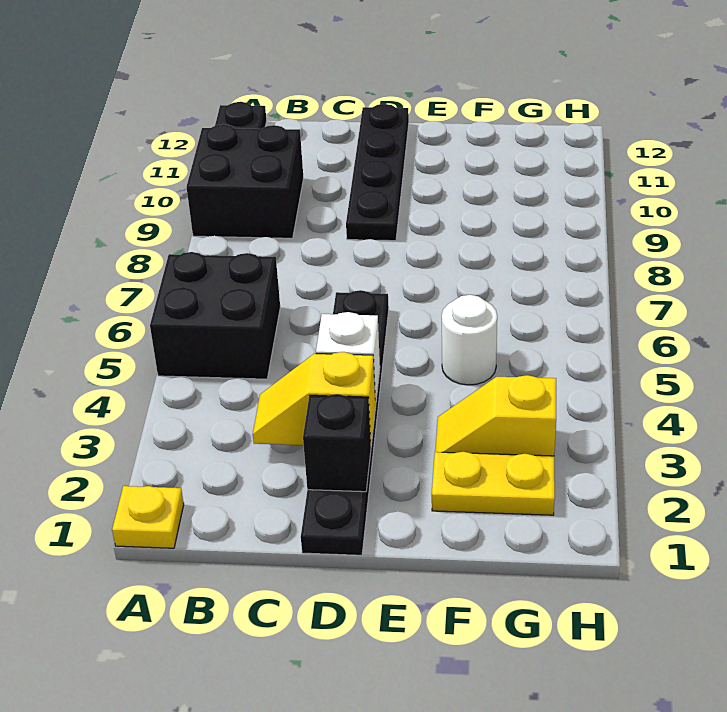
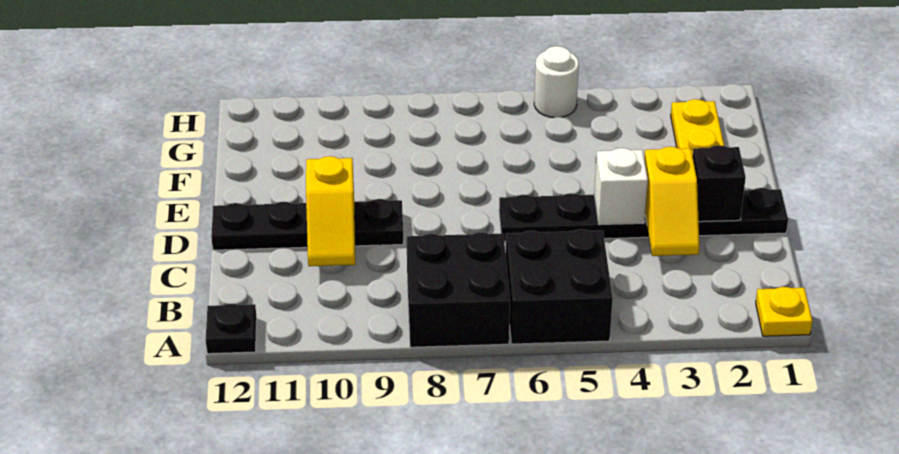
black brick A9:B10 level 1 -> black brick A7:B8 level 1
yellow slope F3:G3 level 1 top G -> yellow slope C10:D10 level 2 top D
white round brick F5 level 1 -> white round brick H5 level 1

